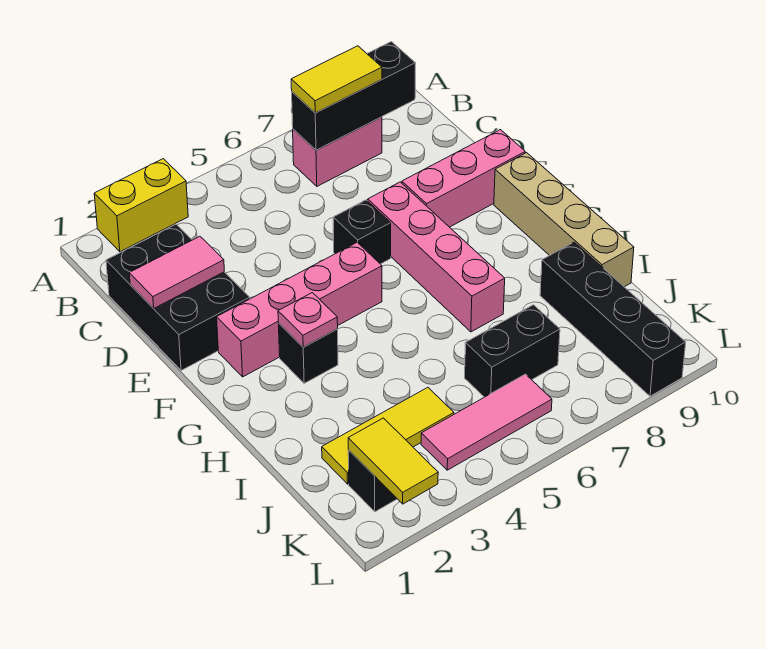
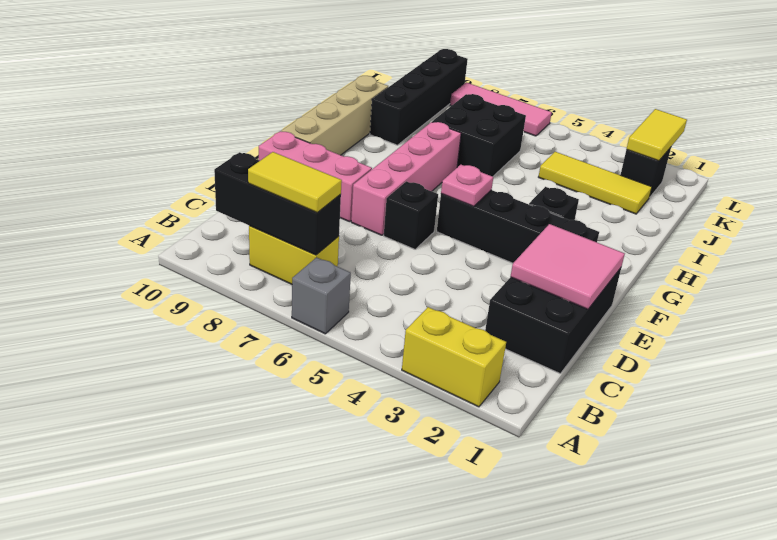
none -> grey brick A6 level 1
pink brick B7:B8 level 1 -> yellow brick B7:B8 level 1
pink tile D1:D2 level 2 -> pink tile D1:E2 level 2
pink brick F2:F5 level 1 -> black brick F2:F5 level 1
pink plate G3 level 2 -> pink plate F5 level 2
black brick J6:J7 level 1 -> black brick I6:J7 level 1
pink tile K4:K6 level 1 -> pink tile L6:L8 level 1

